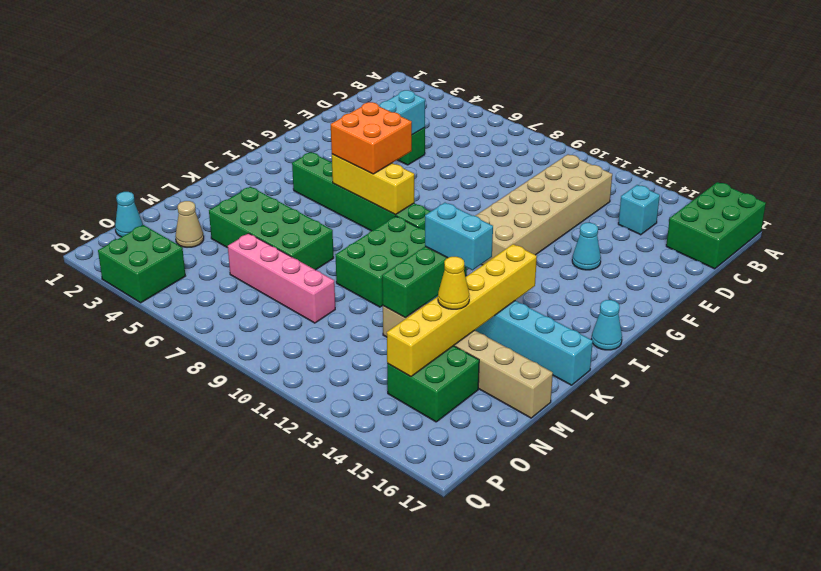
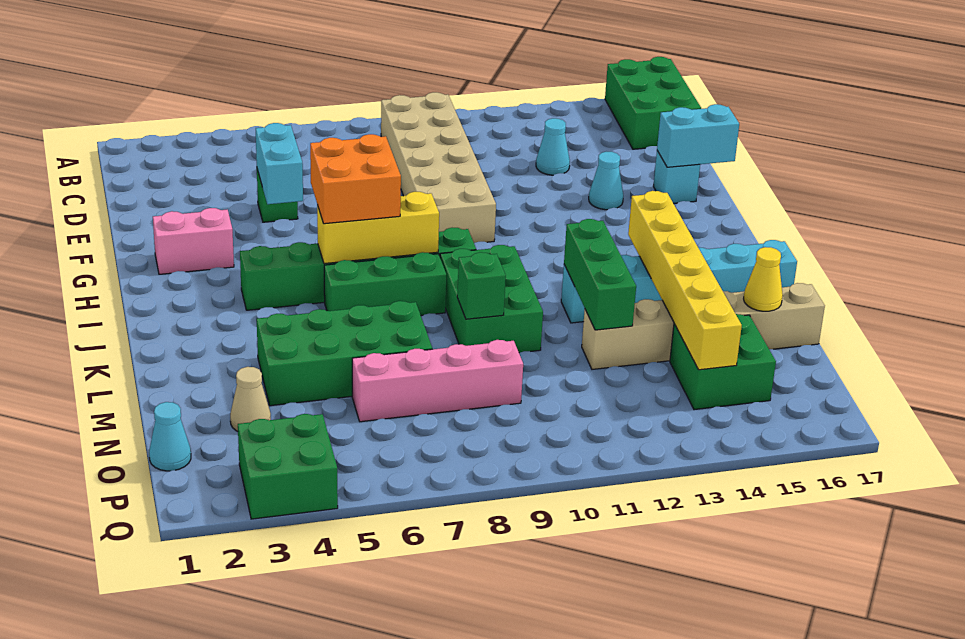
tan brick C11:H12 level 1 -> tan brick B9:G10 level 1
cyan brick C14 level 1 -> cyan brick F16 level 1
none -> pink brick G2:G3 level 1
cyan cone I17 level 1 -> cyan cone D13 level 1
none -> green brick J6:J8 level 1
cyan brick K12:K13 level 3 -> cyan brick F16:F17 level 2
none -> green brick L9 level 2
yellow cone M14 level 3 -> yellow cone M16 level 2

